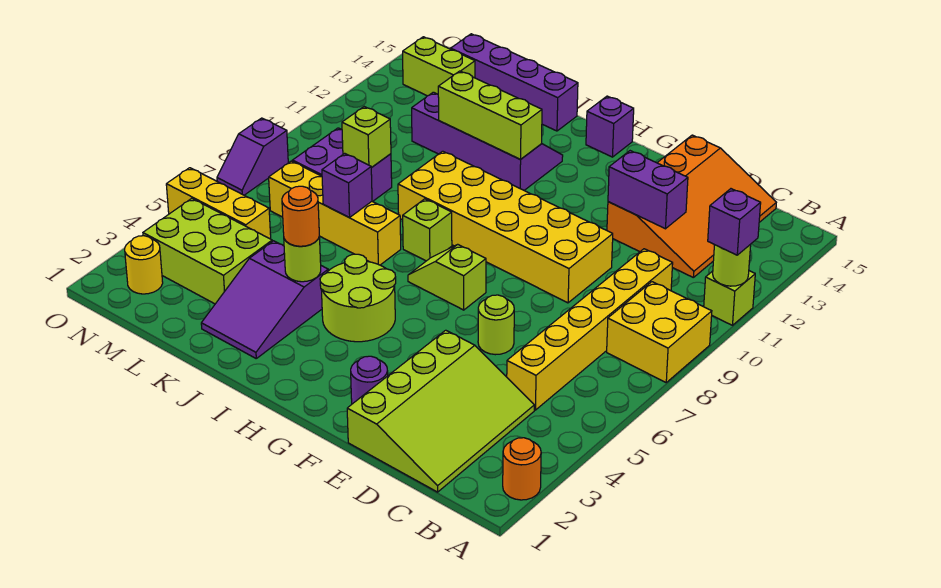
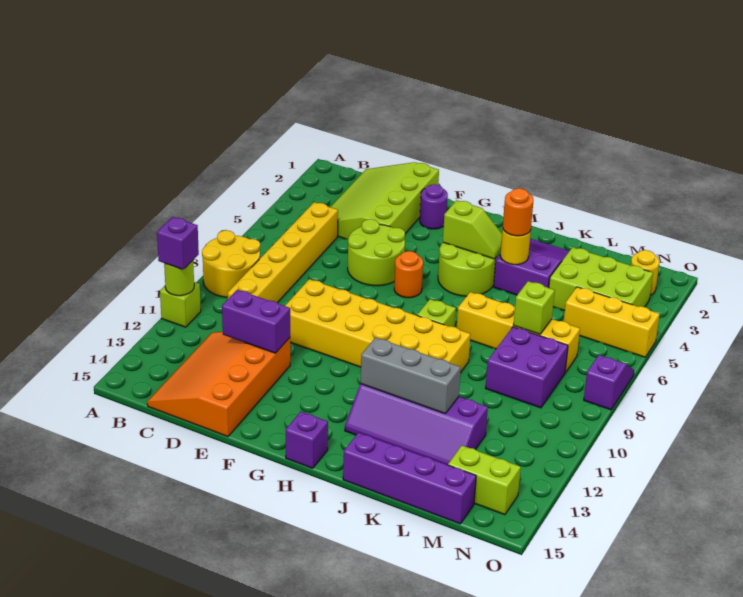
orange round brick A2 level 1 -> orange round brick G6 level 1
yellow brick A8:B9 level 1 -> yellow round brick A8:B9 level 1
lime round brick E6 level 1 -> lime round brick E5:F6 level 1
lime slope G7:H7 level 1 top G -> lime slope H4:I4 level 2 top H
lime brick I12:K12 level 2 -> grey brick I12:K12 level 2
lime round brick J4 level 2 -> yellow round brick J4 level 2
purple brick K7 level 2 -> none
lime brick L9 level 2 -> lime brick L7 level 2

